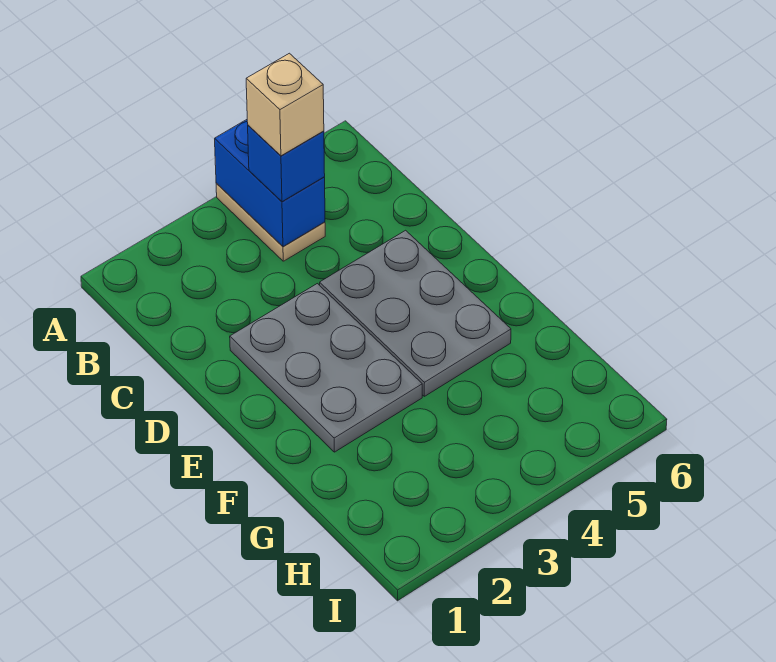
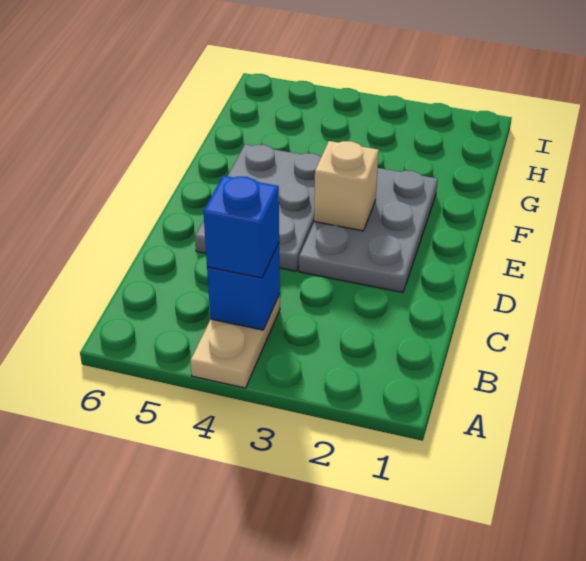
blue brick A4:B4 level 2 -> blue brick B4 level 2
tan brick B4 level 4 -> tan brick E3 level 2

